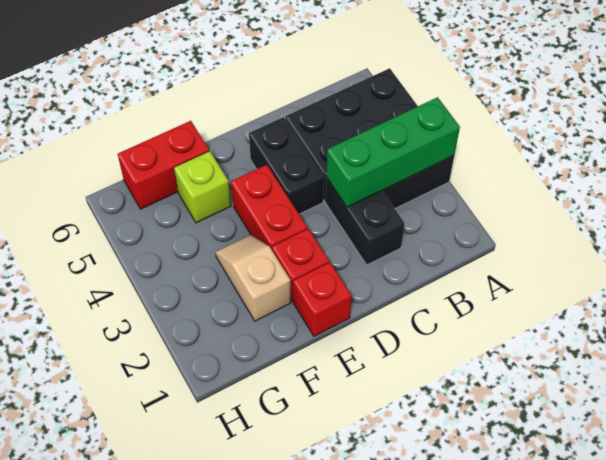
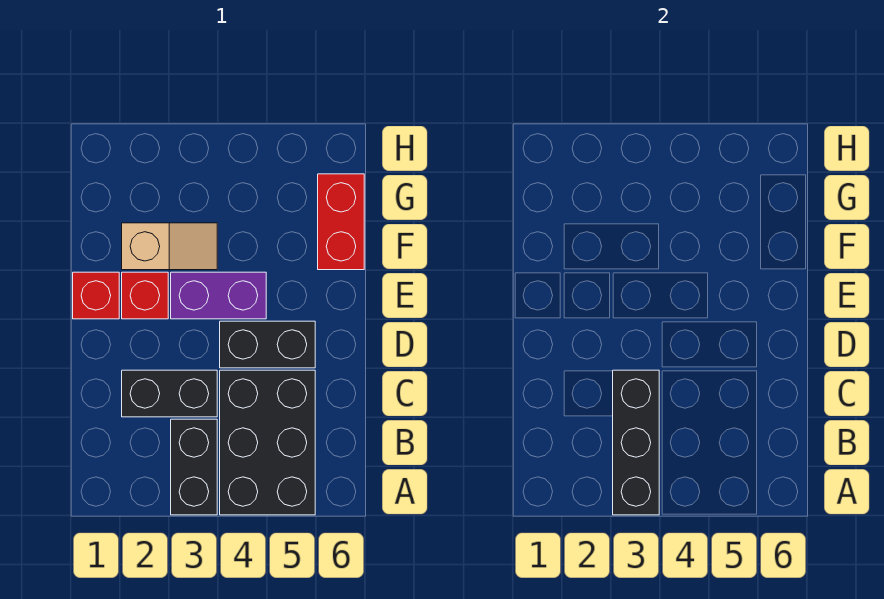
green brick A3:C3 level 2 -> black brick A3:C3 level 2
red brick E3:E4 level 1 -> purple brick E3:E4 level 1
lime brick F5 level 1 -> none

